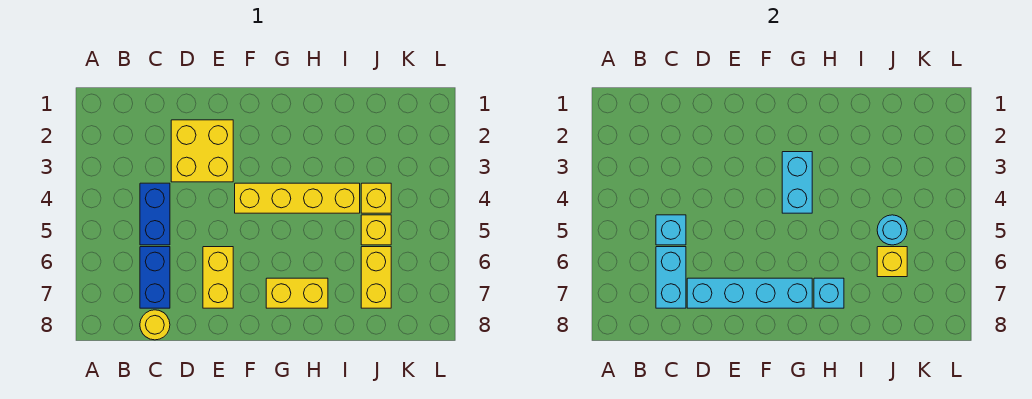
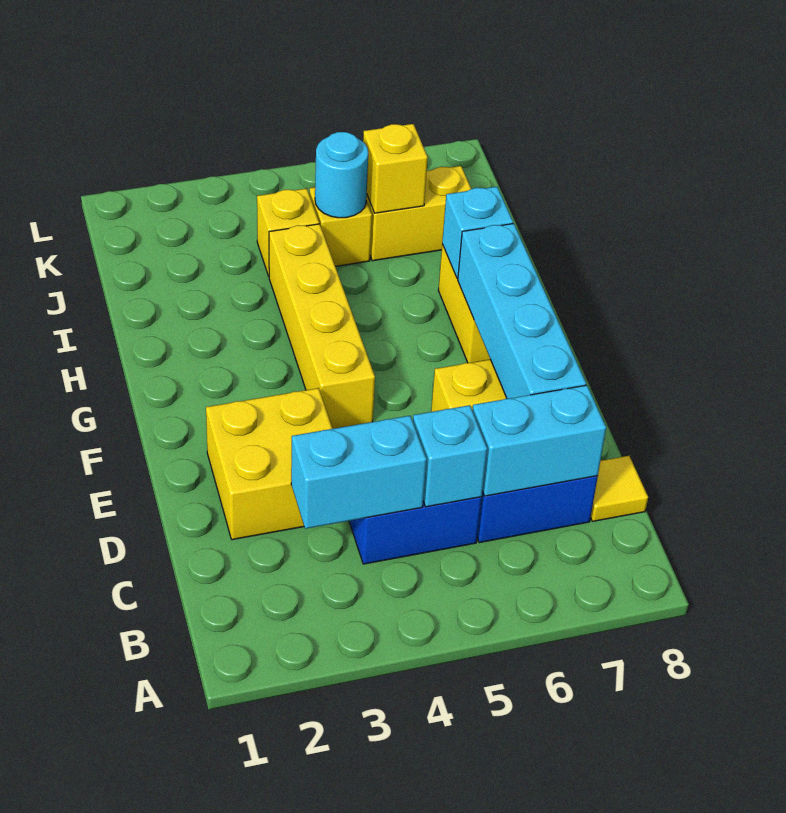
yellow round brick C8 level 1 -> yellow tile C8 level 1
cyan brick G3:G4 level 2 -> cyan brick C3:C4 level 2

